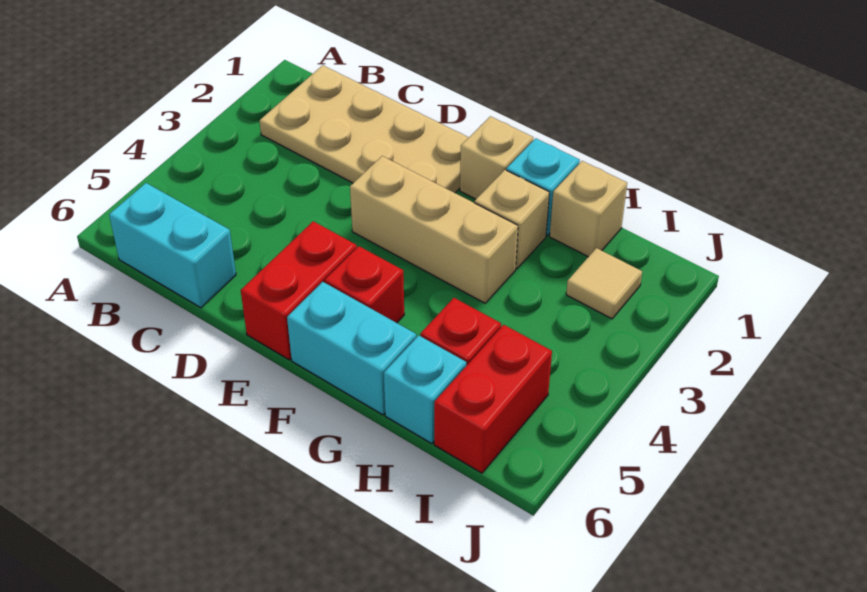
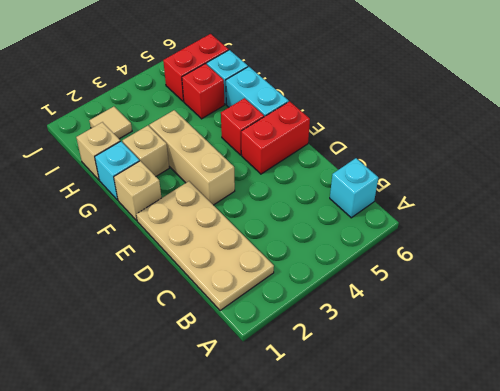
cyan brick B6:C6 level 1 -> cyan brick B6 level 1

